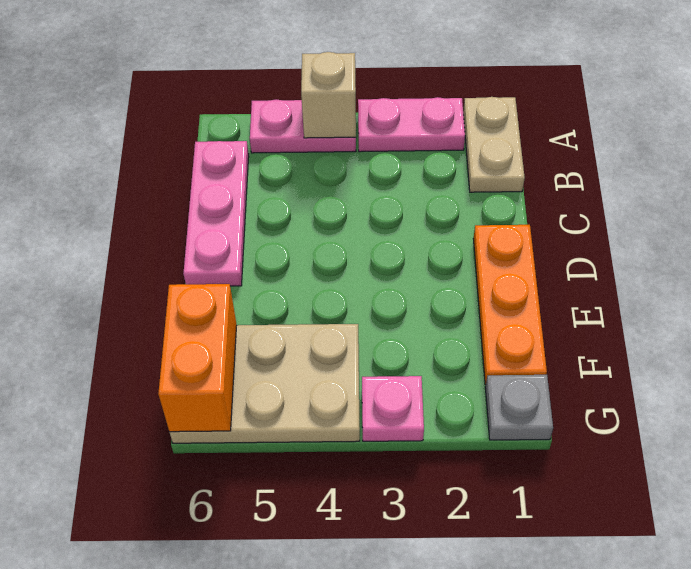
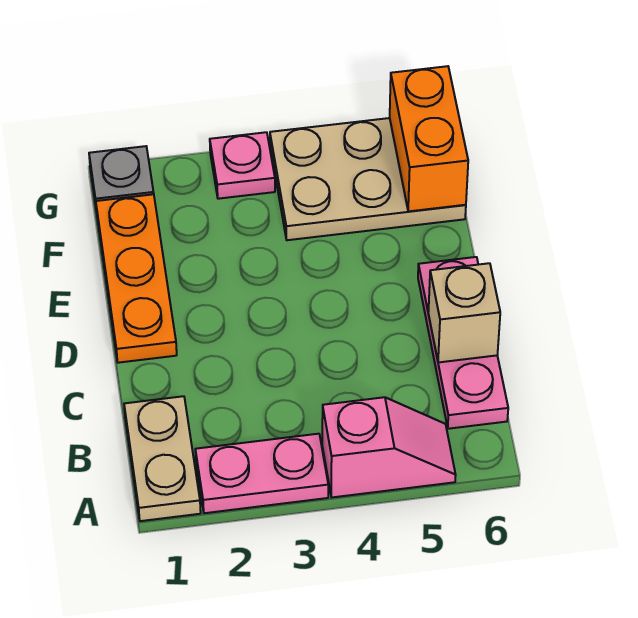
pink plate A4:A5 level 1 -> pink slope A4:A5 level 1 top 4
tan brick A4 level 2 -> tan brick C6 level 2

